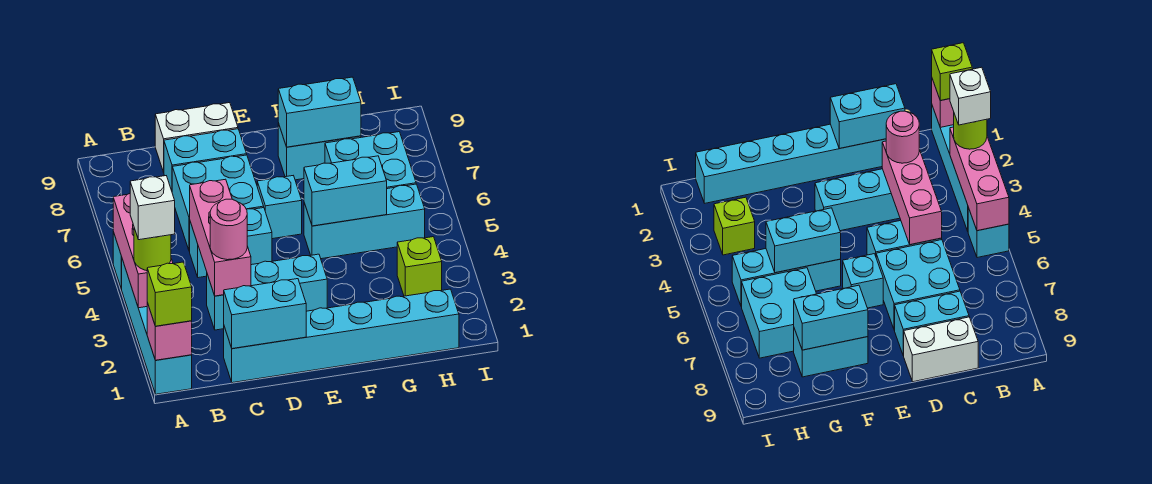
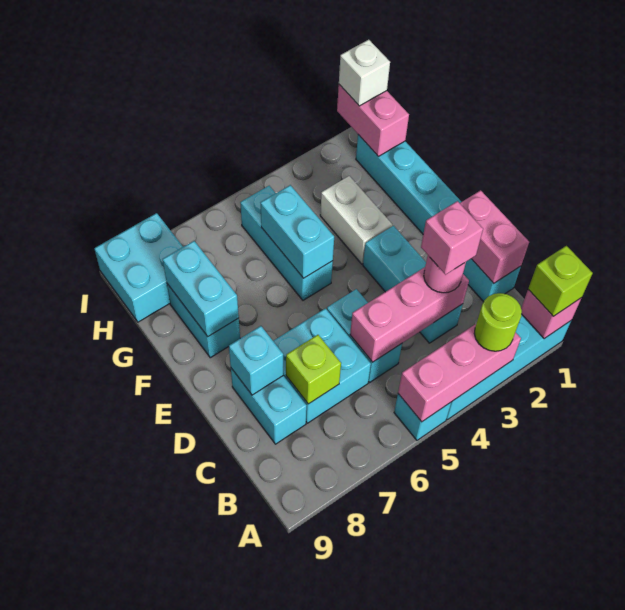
white brick A3 level 4 -> white brick I1 level 3
cyan brick C1:D1 level 2 -> pink brick C1:D1 level 2
none -> pink brick C3 level 4
white brick C9:D9 level 1 -> white brick F3:G3 level 1
cyan brick E6 level 1 -> cyan brick D8 level 2
cyan brick G6:H7 level 1 -> cyan brick H8:I9 level 1
none -> pink brick H1:I1 level 2
lime brick H3 level 1 -> lime brick C7 level 2

